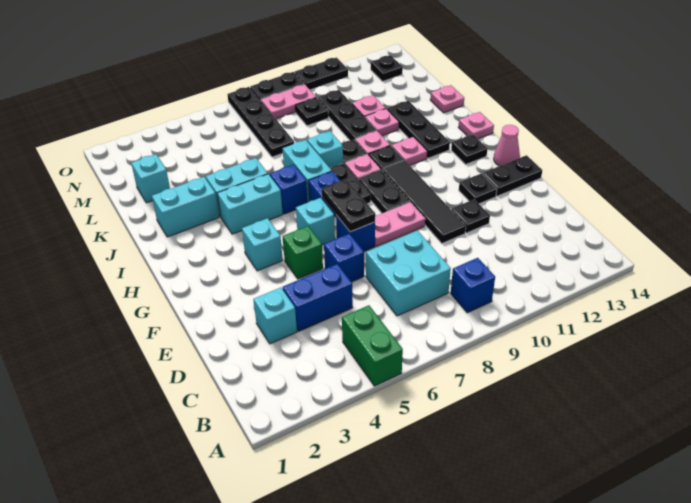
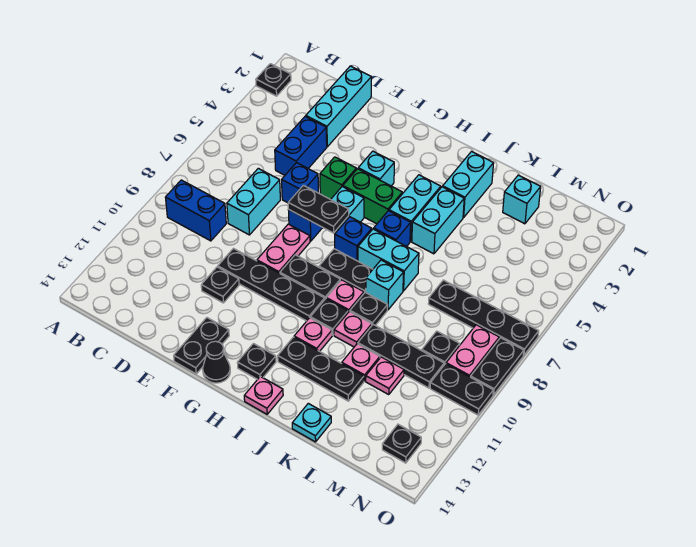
green brick A5:B5 level 1 -> green brick G5:H5 level 1
blue brick B9 level 1 -> blue brick B9:C9 level 1
cyan brick C7:D8 level 1 -> cyan brick D7:D8 level 1
cyan brick D3 level 1 -> cyan brick D1:D3 level 1
black tile E10:H10 level 1 -> black plate E10:H10 level 1
black plate F12 level 1 -> black plate A2 level 1
pink cone G14 level 1 -> black cone G14 level 1
pink plate K14 level 1 -> cyan plate K14 level 1
black plate O10:O11 level 1 -> black plate N10:O10 level 1

